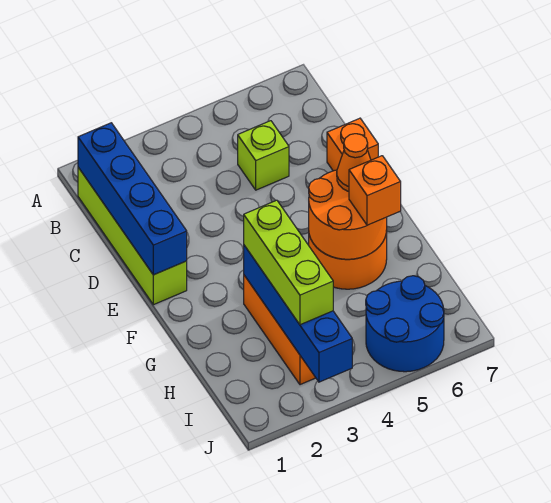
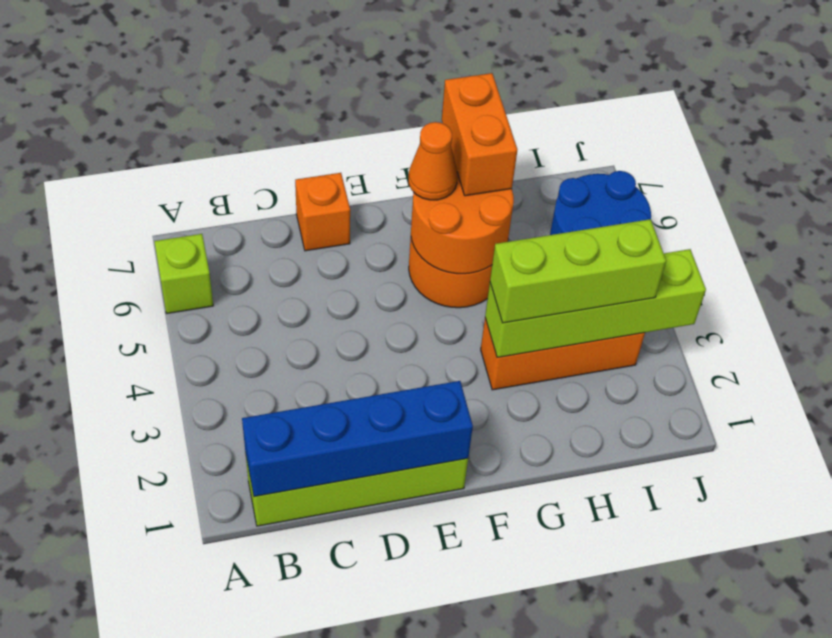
lime brick C5 level 1 -> lime brick A6 level 1
blue brick G3:J3 level 2 -> lime brick G3:J3 level 2
orange brick G6 level 3 -> orange brick G6:G7 level 3

